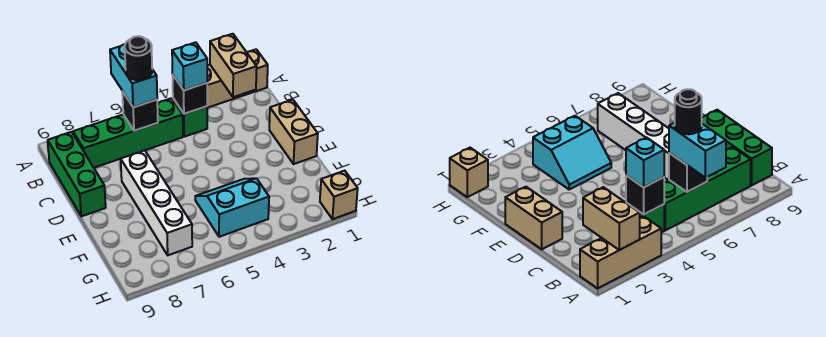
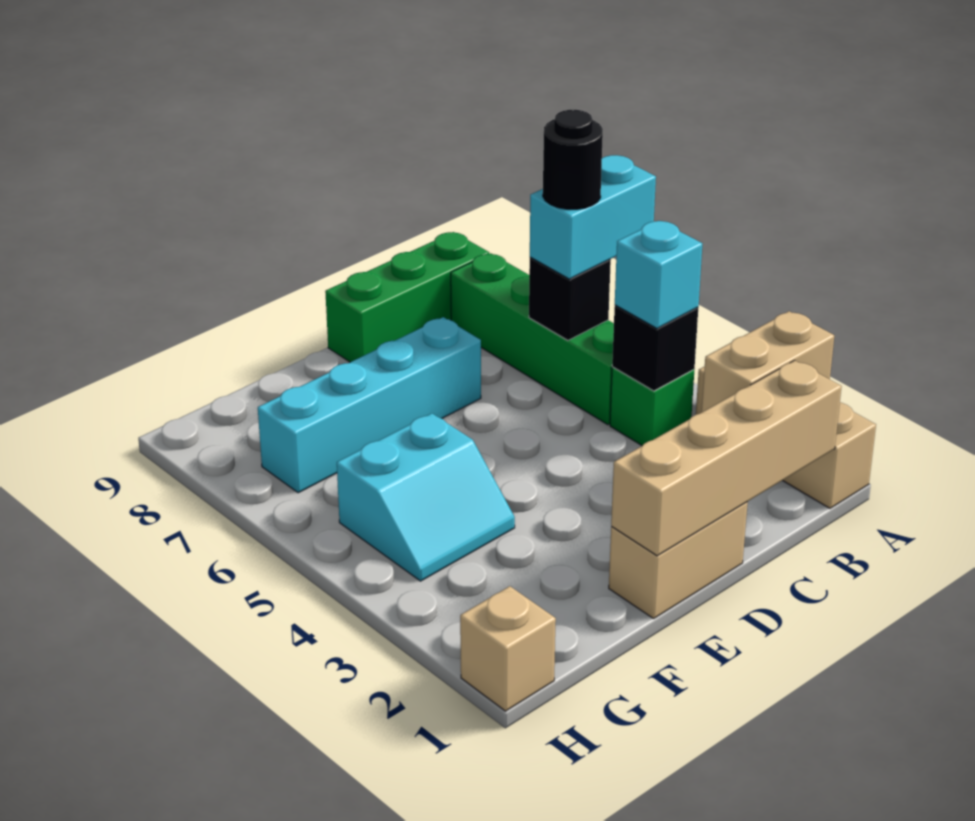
none -> tan brick B1:E1 level 2
white brick D7:G7 level 1 -> cyan brick D7:G7 level 1
cyan slope F4:G5 level 1 top G -> cyan slope F4:G5 level 1 top 5

